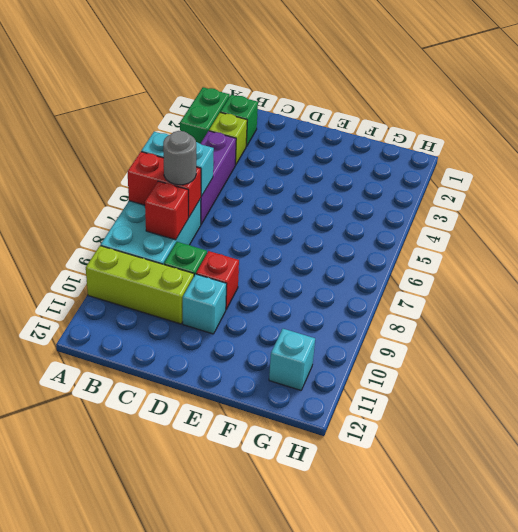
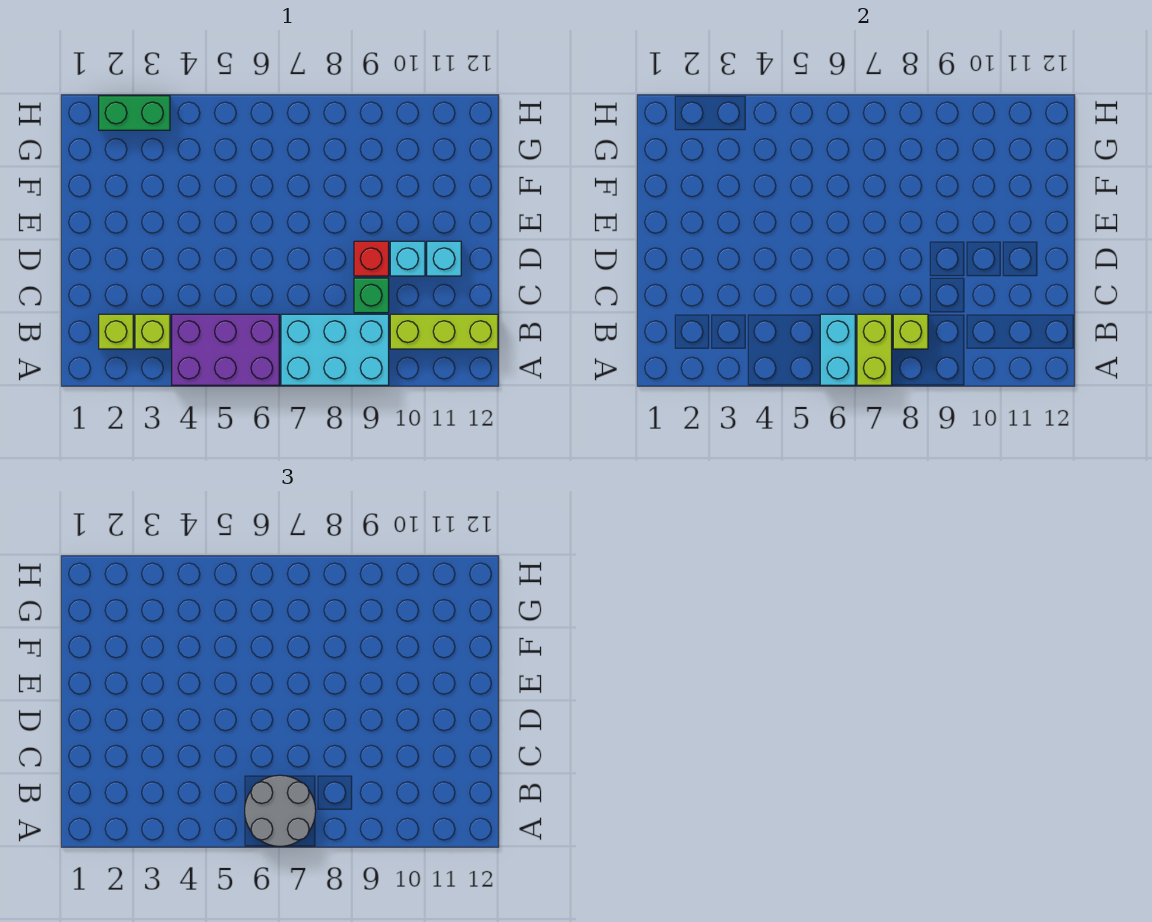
green brick A2:A3 level 1 -> green brick H2:H3 level 1
red brick A7:B7 level 2 -> lime brick A7:B7 level 2
lime brick A10:C10 level 1 -> lime brick B10:B12 level 1
green brick B2 level 1 -> lime brick B2 level 1
purple brick B4:B6 level 1 -> purple brick A4:B6 level 1
grey round brick B7 level 3 -> grey round brick A6:B7 level 3
red brick B8 level 2 -> lime brick B8 level 2
cyan brick G11 level 1 -> cyan brick D11 level 1

